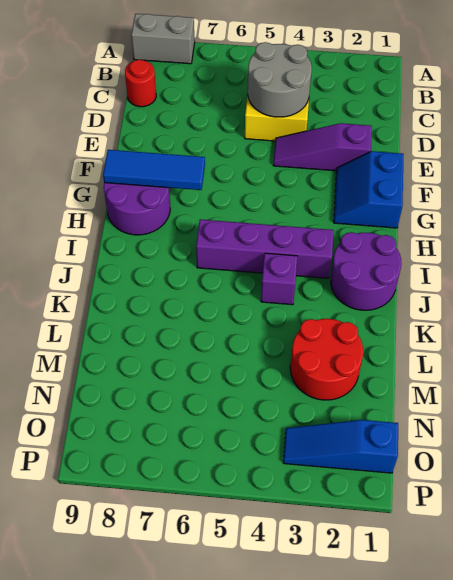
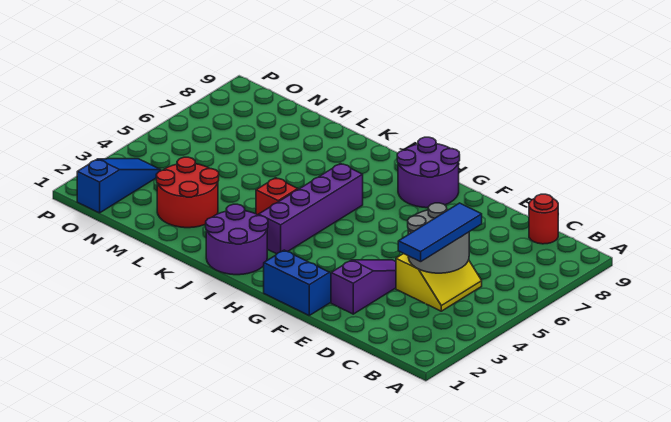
grey brick A8:A9 level 1 -> none
blue tile G7:G9 level 2 -> blue tile C3:C5 level 3
purple brick J4 level 1 -> red brick J4 level 1

